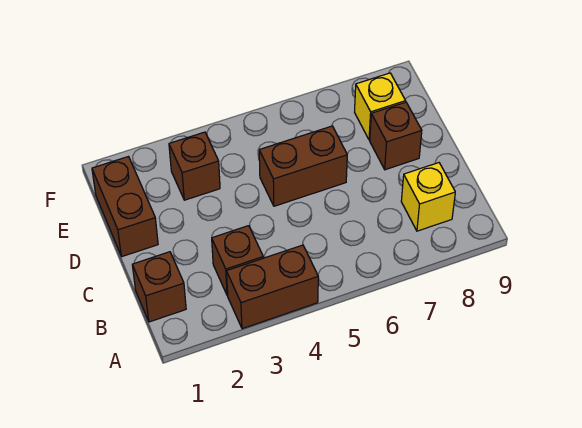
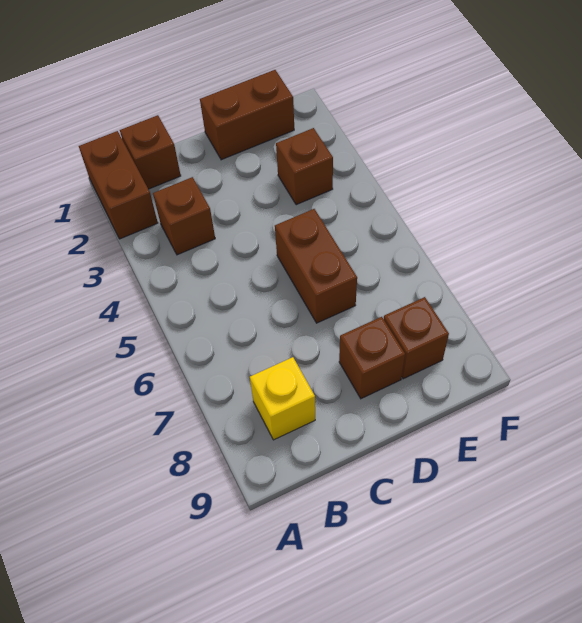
brown brick A3:A4 level 1 -> brown brick A1:A2 level 1
yellow brick E8 level 1 -> brown brick E8 level 1

